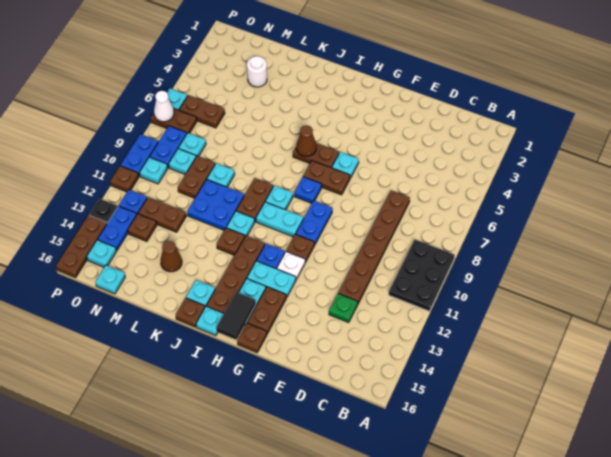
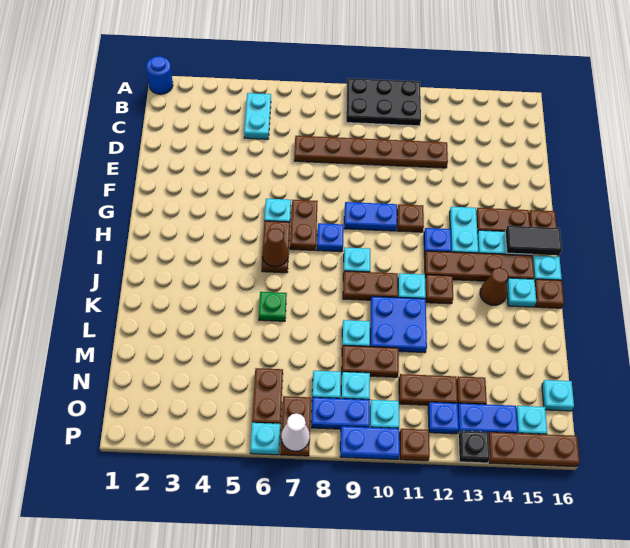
none -> blue round brick A1 level 1
green plate D13 level 1 -> green plate K6 level 1
white plate G12 level 1 -> none
cyan plate H10:I10 level 1 -> cyan plate B5:C5 level 1
brown cone L14 level 1 -> brown cone J14 level 1
white round brick M3 level 1 -> none
brown plate M12:N12 level 1 -> brown plate N11:N12 level 1

